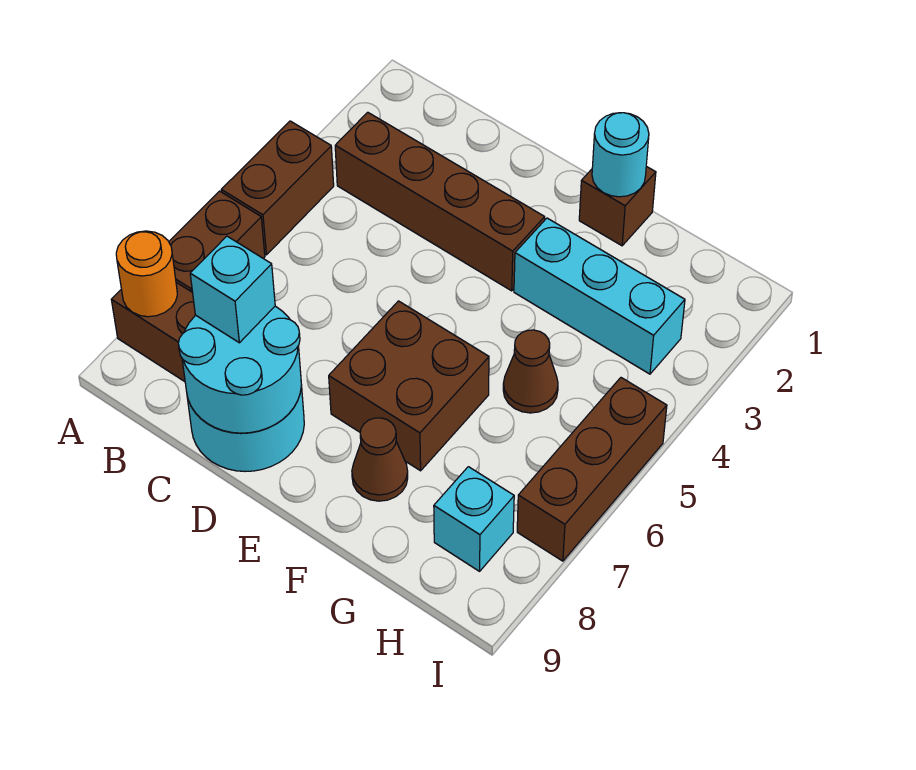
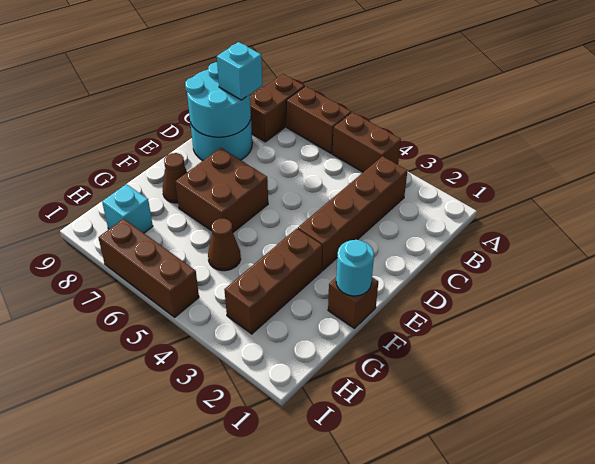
orange round brick A8 level 2 -> none
cyan brick F3:H3 level 1 -> brown brick F3:H3 level 1

